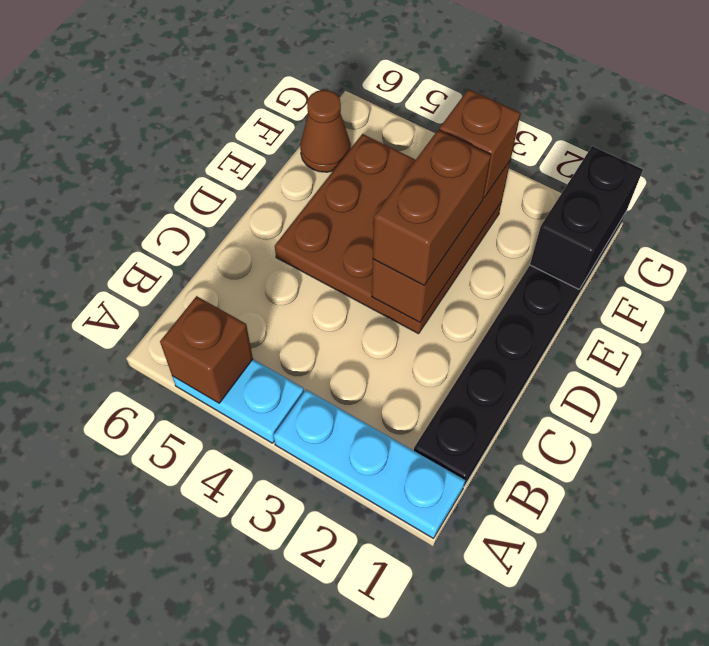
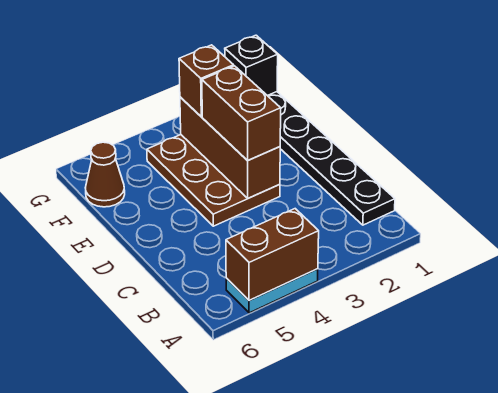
cyan plate A1:A3 level 1 -> none
brown brick A5 level 2 -> brown brick A4:A5 level 2
brown plate D3:F5 level 1 -> brown plate D3:F4 level 1
black brick F1:G1 level 2 -> black brick G1 level 2

